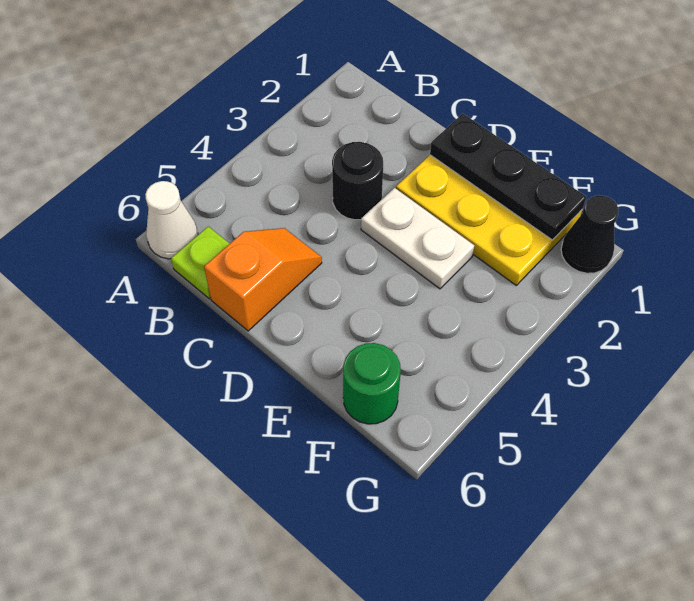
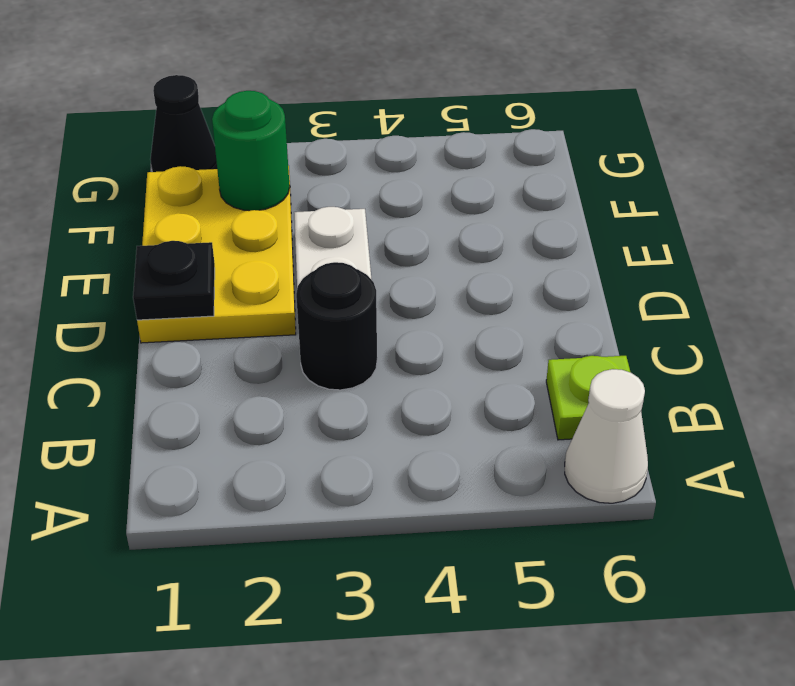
orange slope C5:C6 level 1 top 6 -> none
black plate D1:F1 level 2 -> black plate D1 level 2
green round brick F6 level 1 -> green round brick F2 level 2

